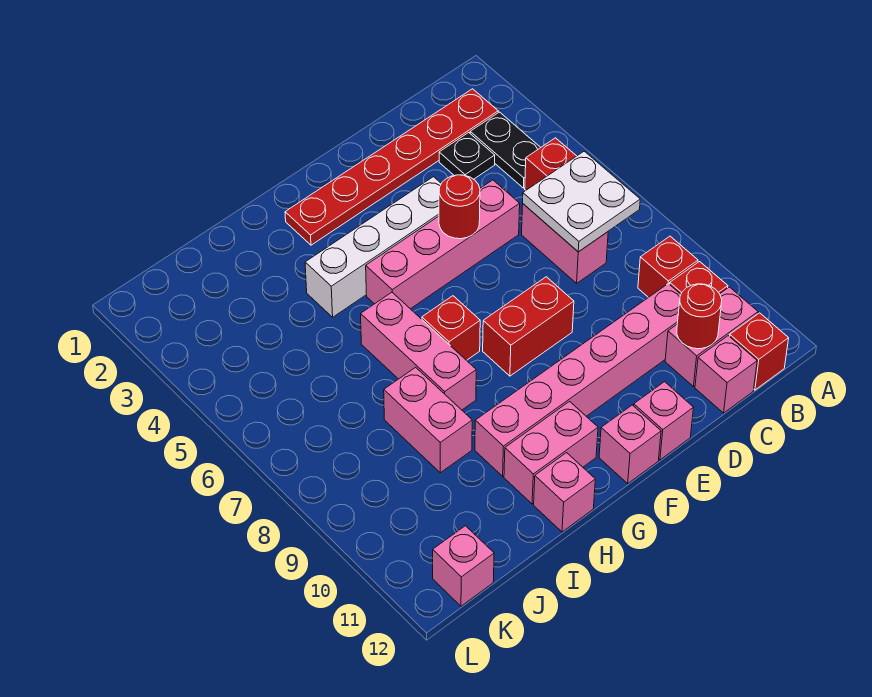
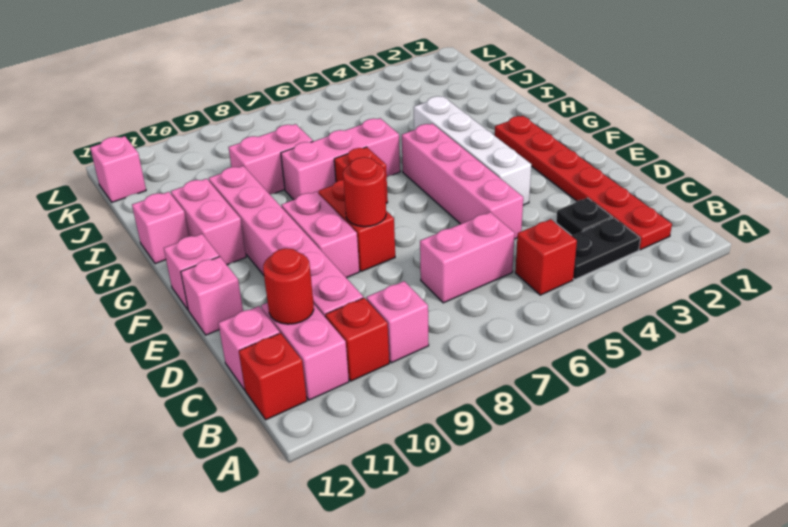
white plate B6:C7 level 2 -> none
red brick B9 level 1 -> pink brick B9 level 1
red round brick E5 level 2 -> red round brick E8 level 2
none -> pink brick E9:F9 level 1

